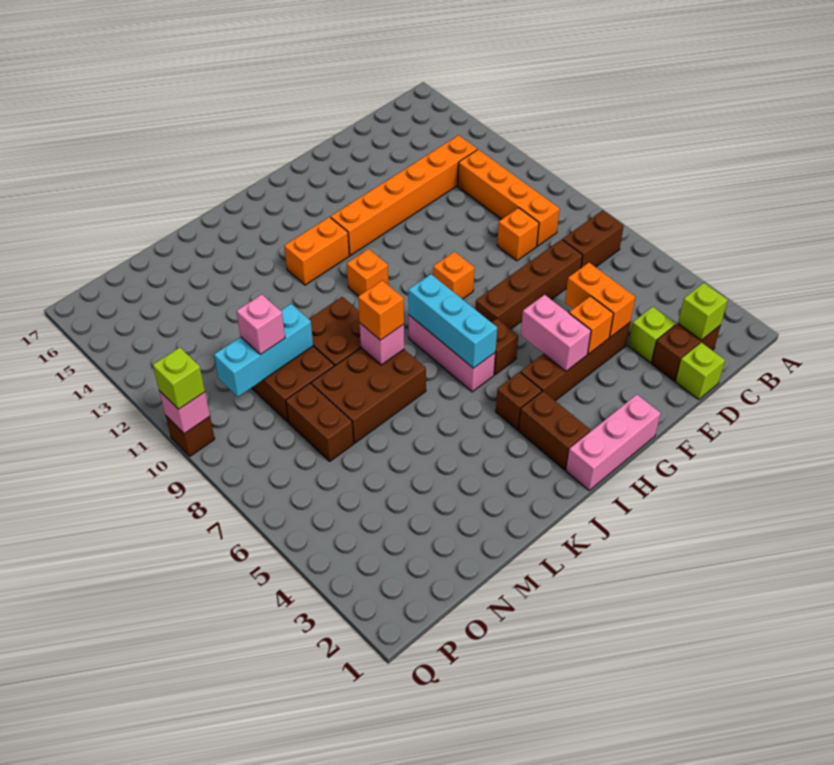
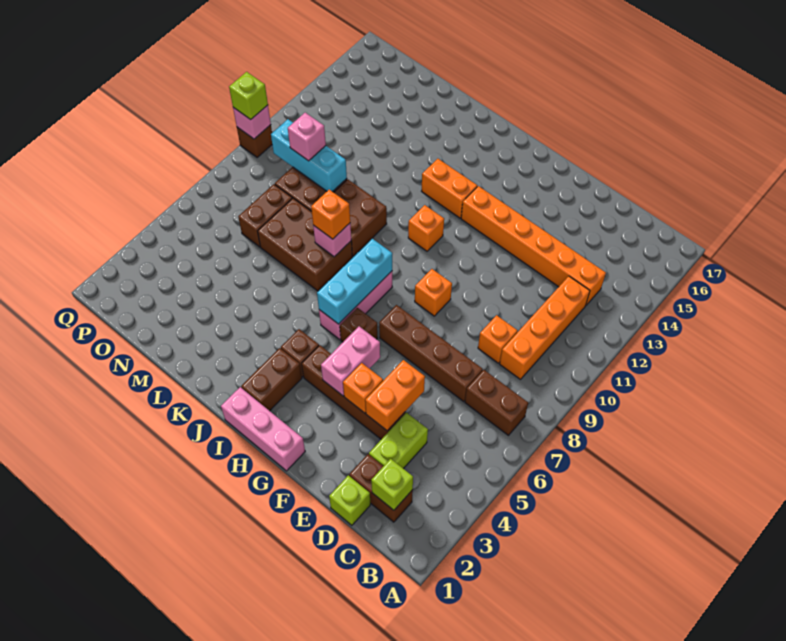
lime brick D3 level 1 -> lime brick D3:D4 level 1

